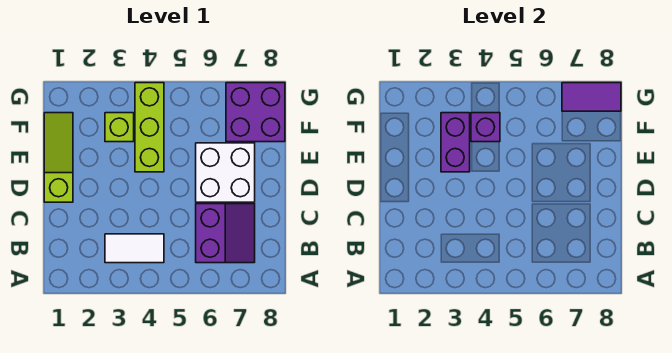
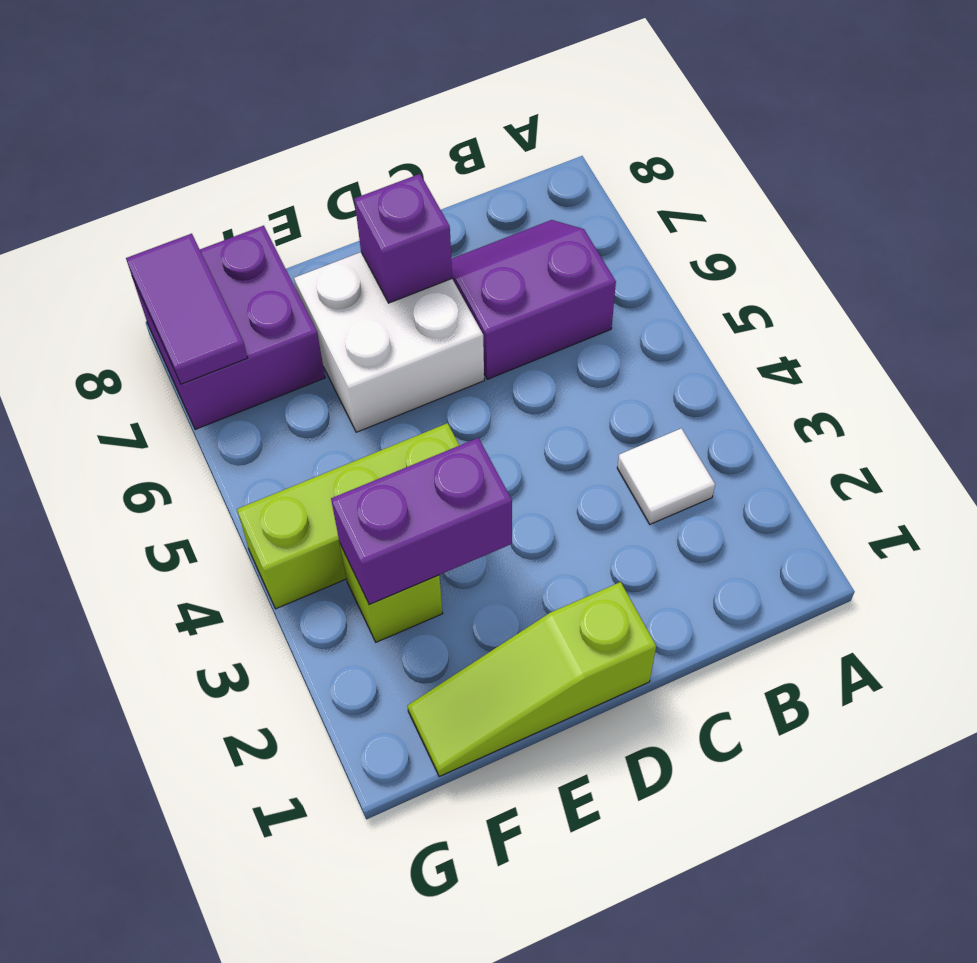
white tile B3:B4 level 1 -> white tile B3 level 1
purple brick F4 level 2 -> purple brick D7 level 2

